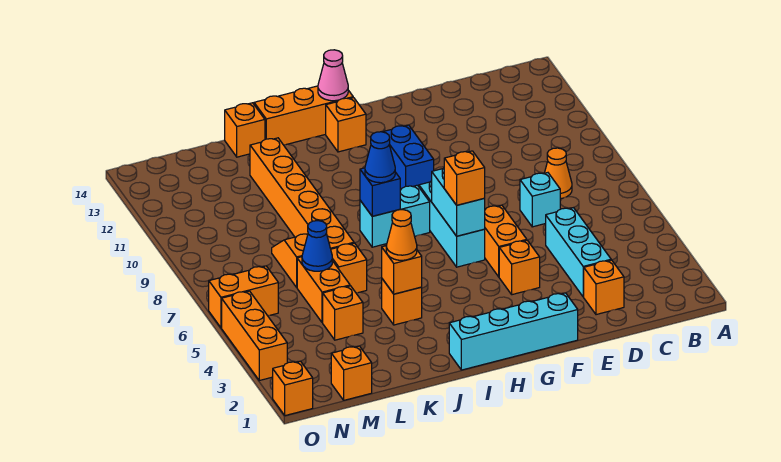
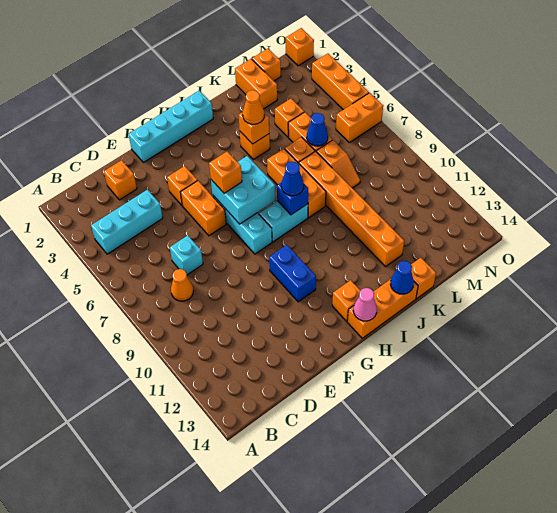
cyan brick D3:D5 level 1 -> cyan brick B4:D4 level 1
cyan brick G6:G7 level 2 -> cyan brick G6:H7 level 2
none -> orange brick J6:J8 level 1
none -> blue cone J14 level 2
none -> orange brick L1:L2 level 1

